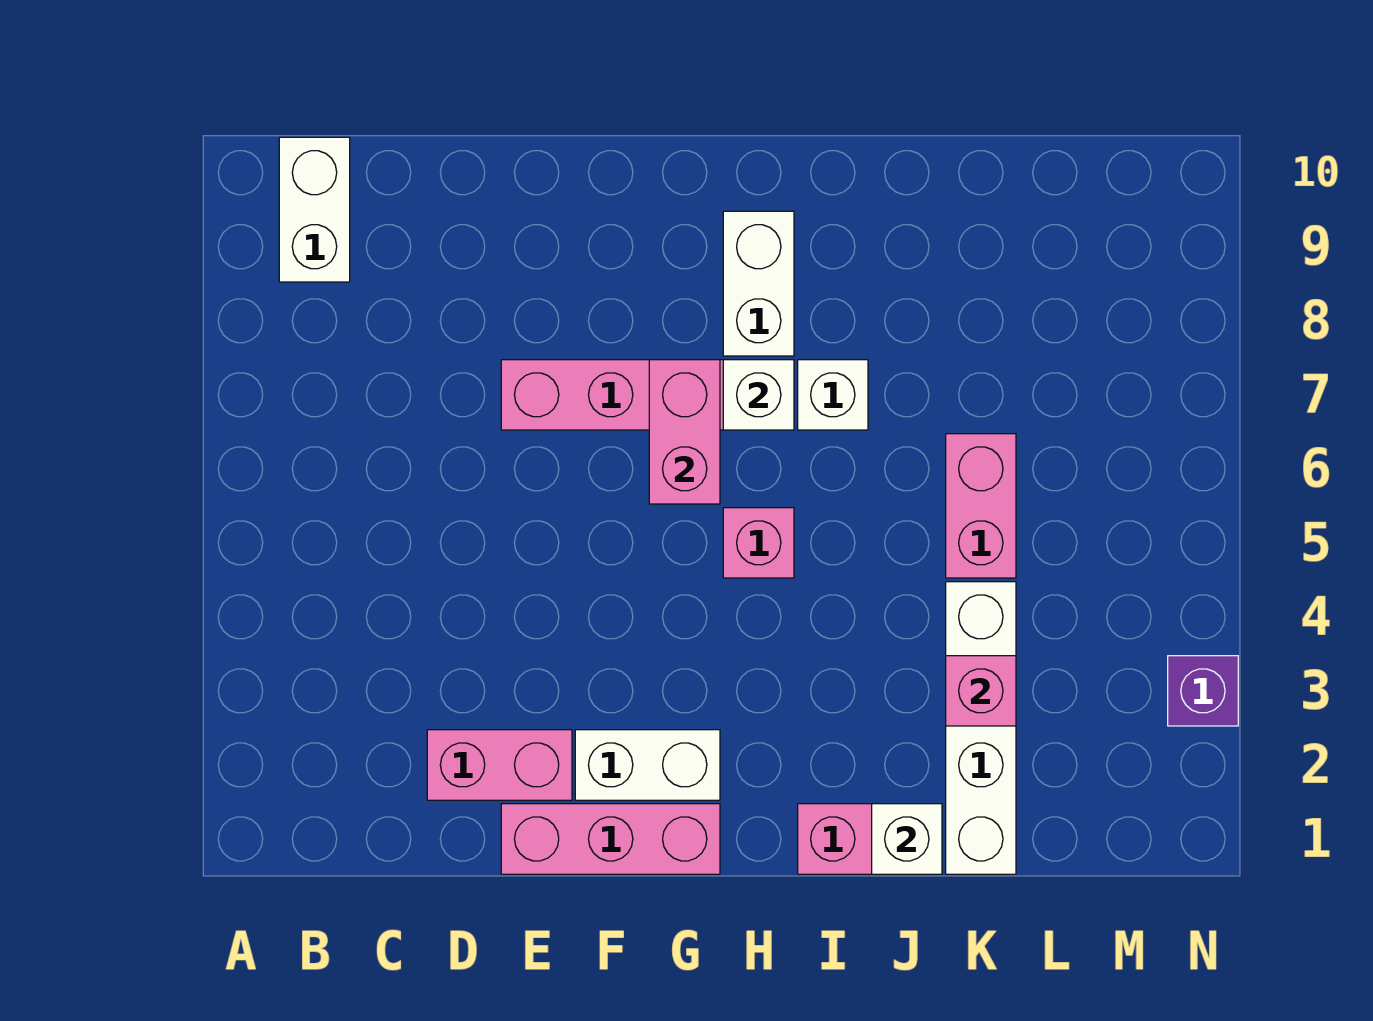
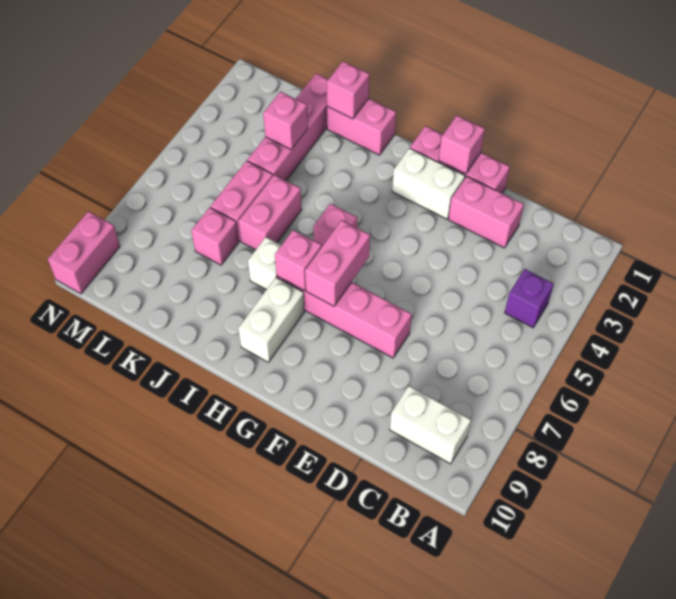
white brick B9:B10 level 1 -> white brick B9:C9 level 1
none -> pink brick F1 level 2
white brick H7 level 2 -> pink brick H7 level 2
white brick J1 level 2 -> pink brick J1 level 2
none -> pink brick J5:J6 level 1
white brick K1:K4 level 1 -> pink brick K1:K4 level 1
none -> pink brick K7 level 1
purple brick N3 level 1 -> purple brick B4 level 1
none -> pink brick N9:N10 level 1

